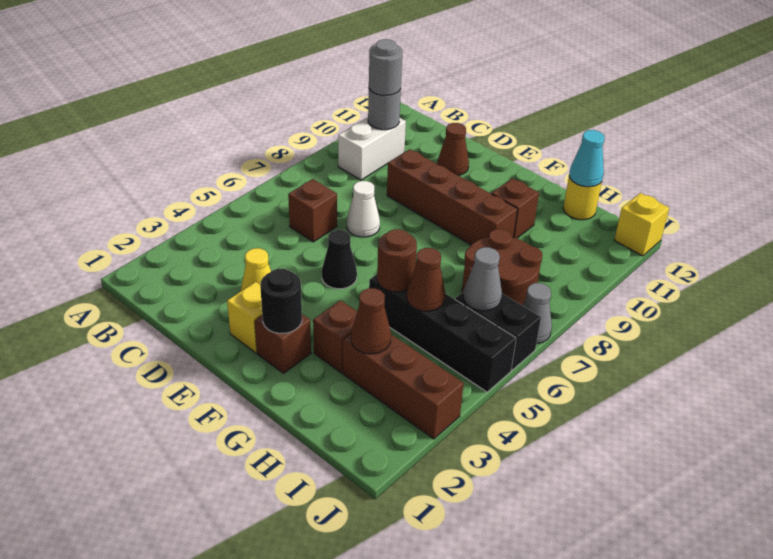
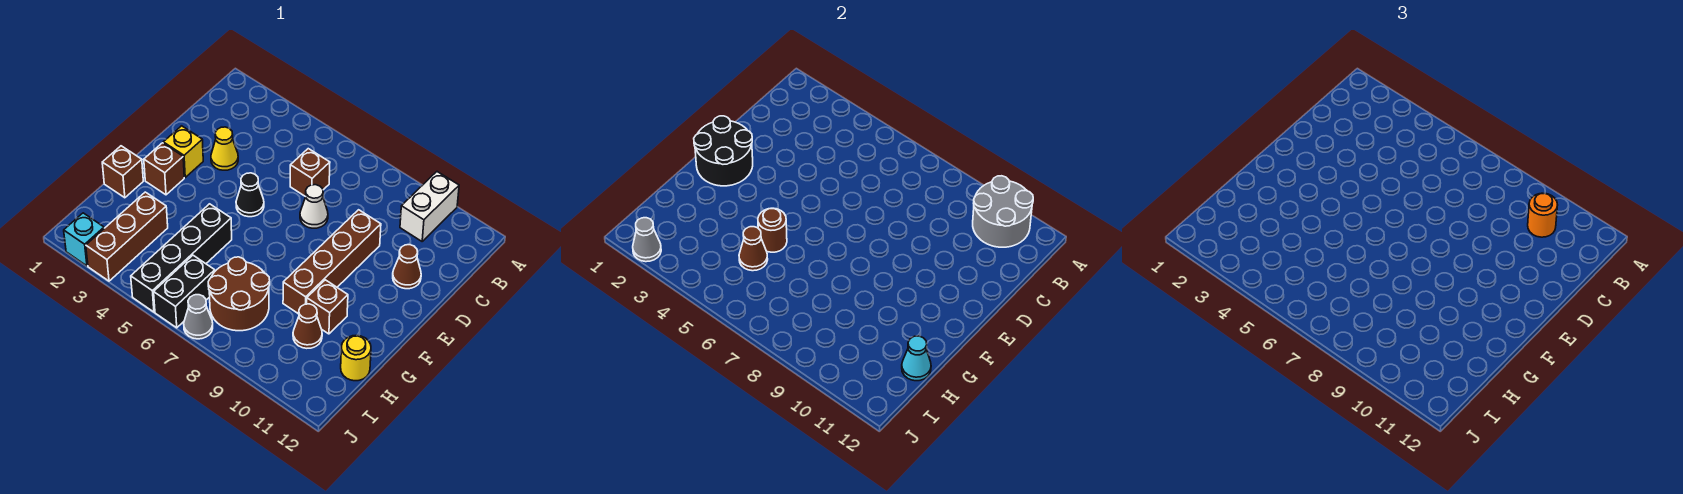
white brick B9:B10 level 1 -> white brick A10:B10 level 1
grey round brick B10 level 2 -> grey round brick A10:B11 level 2
grey round brick B10 level 3 -> orange round brick B10 level 3
black round brick F2 level 2 -> black round brick E1:F2 level 2
brown brick G3 level 1 -> brown brick G1 level 1
brown cone H3 level 2 -> brown cone H10 level 1
grey cone I6 level 2 -> grey cone J2 level 2
none -> cyan brick J2 level 1
yellow brick J12 level 1 -> none

